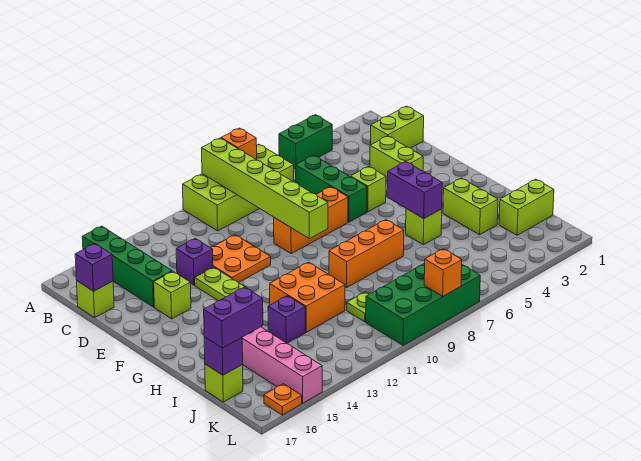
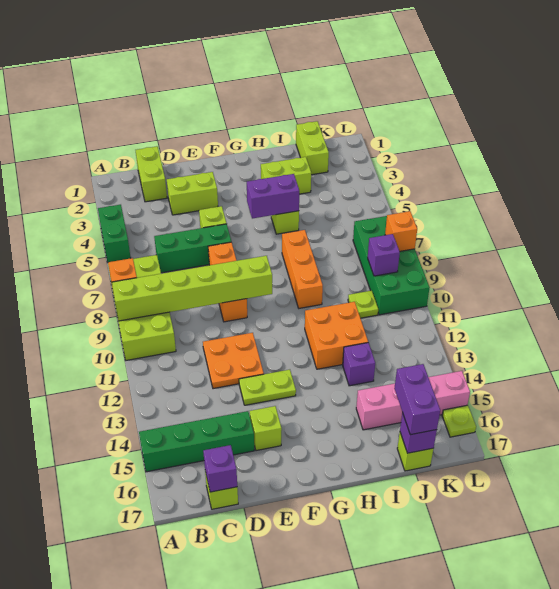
purple brick D13 level 1 -> purple brick K9 level 2
orange plate L16 level 1 -> lime plate L16 level 1

